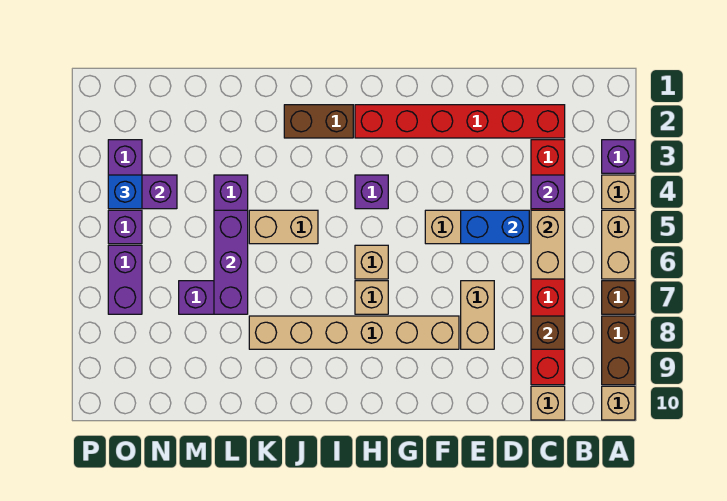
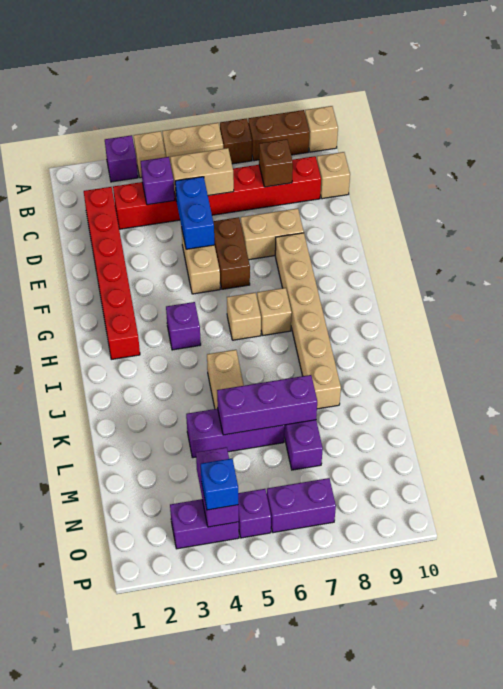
brown brick I2:J2 level 1 -> brown brick E6:F6 level 1

